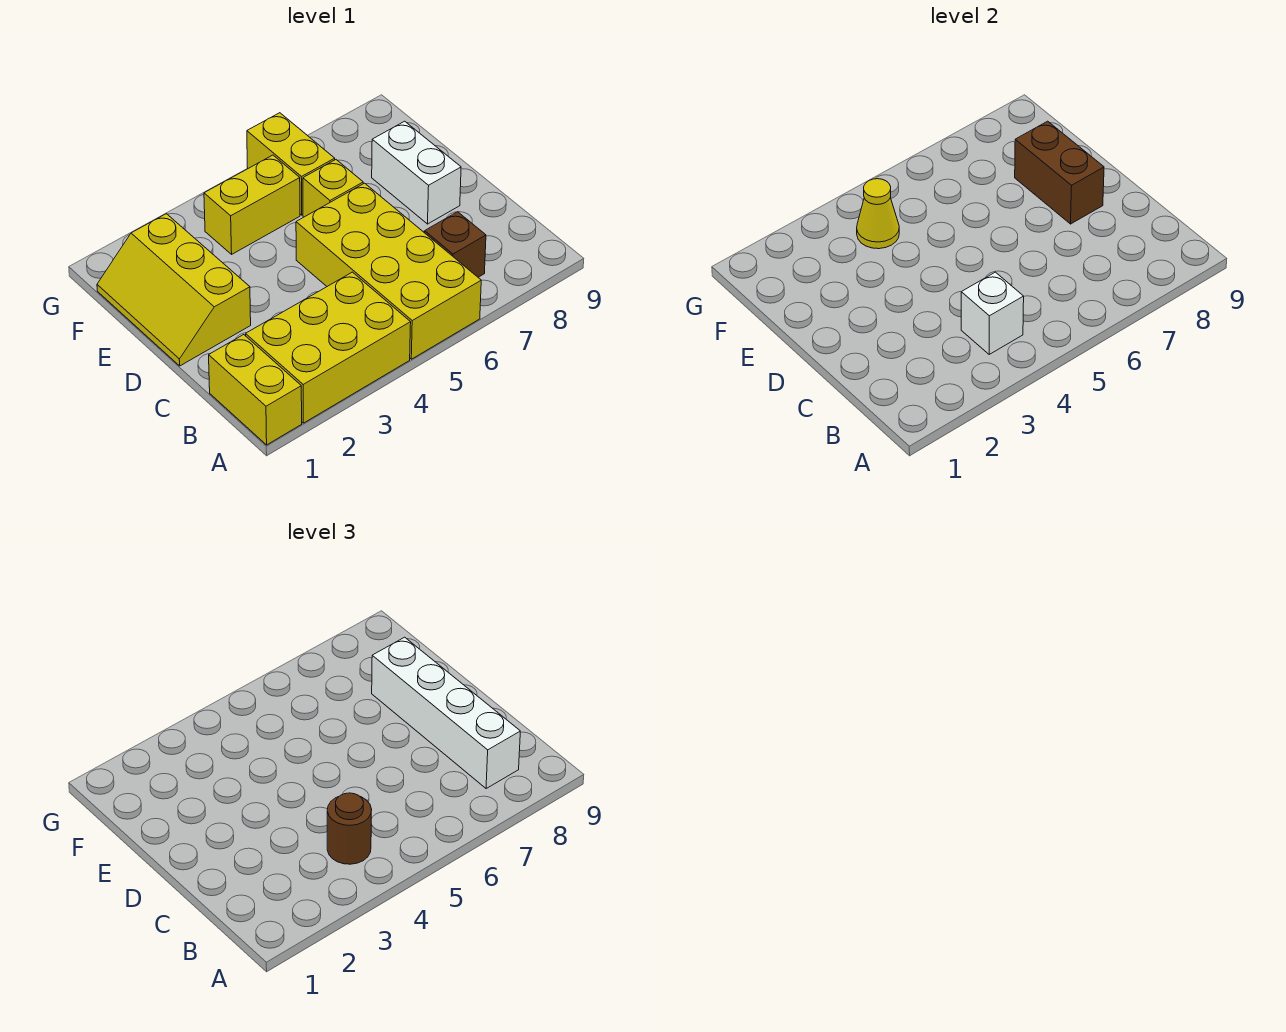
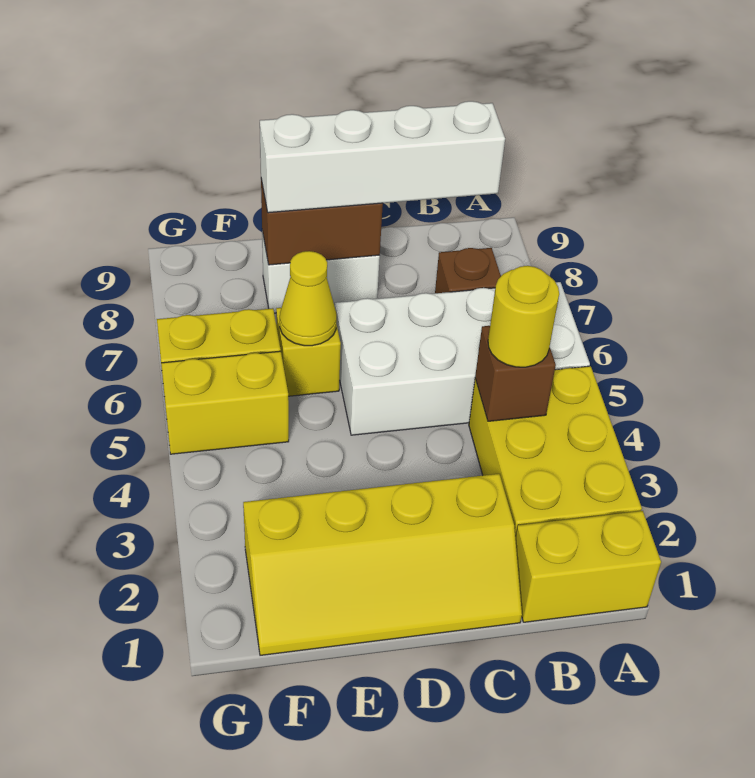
yellow brick A5:D6 level 1 -> white brick A5:D6 level 1
white brick B4 level 2 -> brown brick B4 level 2
brown round brick B4 level 3 -> yellow round brick B4 level 3
yellow slope D1:F2 level 1 top 2 -> yellow slope C1:F2 level 1 top 2
yellow brick F4:F5 level 1 -> yellow brick F5:G5 level 1
yellow cone F4 level 2 -> yellow cone E6 level 2

